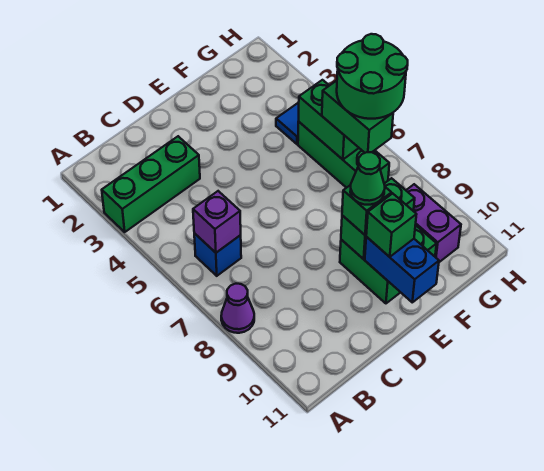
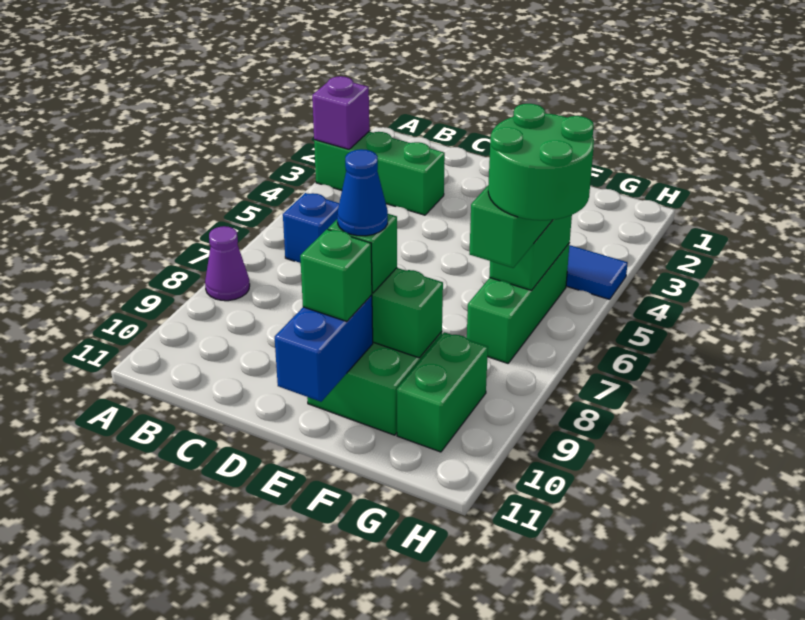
purple brick B6 level 2 -> purple brick A3 level 2
green cone E9 level 4 -> blue cone E9 level 4
purple brick G9:G10 level 1 -> green brick G9:G10 level 1

